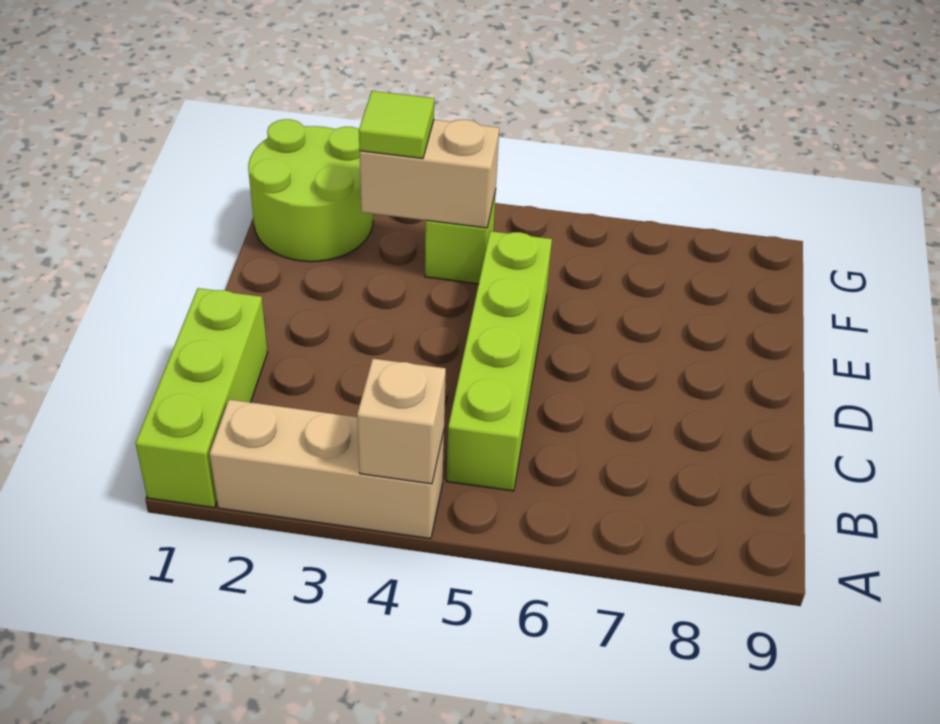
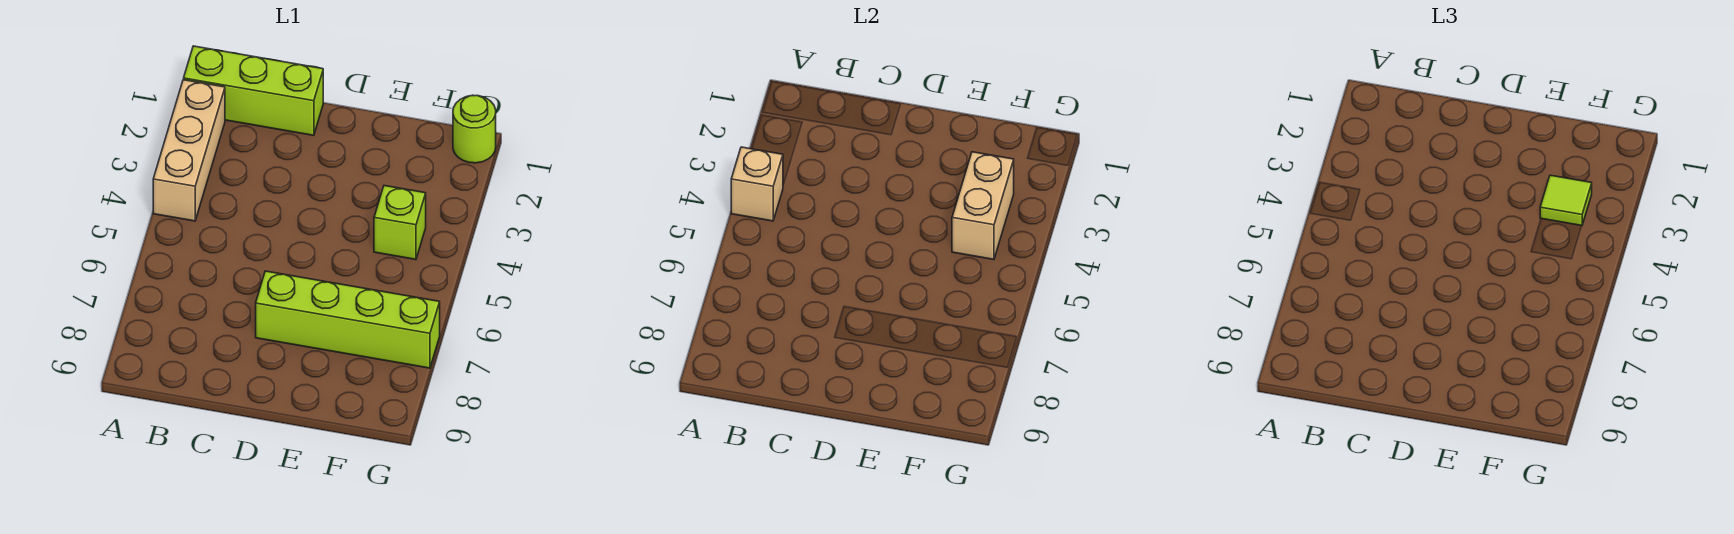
lime brick B5:E5 level 1 -> lime brick D7:G7 level 1
lime round brick F1:G2 level 1 -> lime round brick G1 level 1

